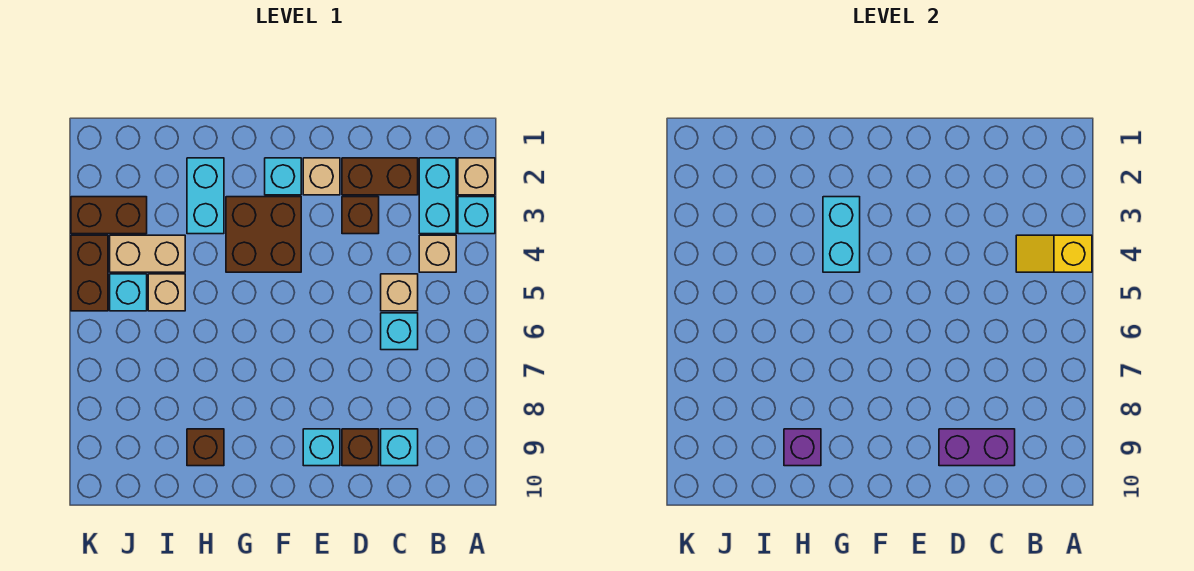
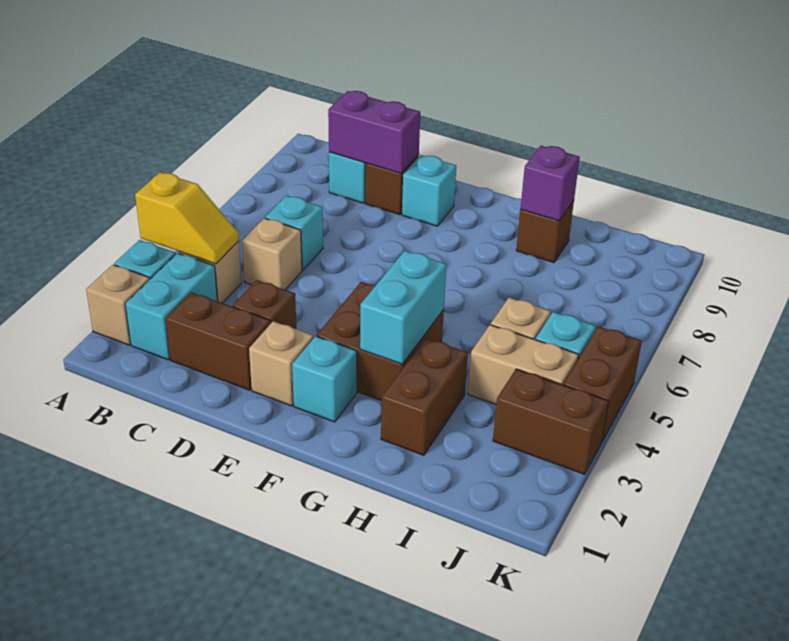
cyan brick H2:H3 level 1 -> brown brick H2:H3 level 1

